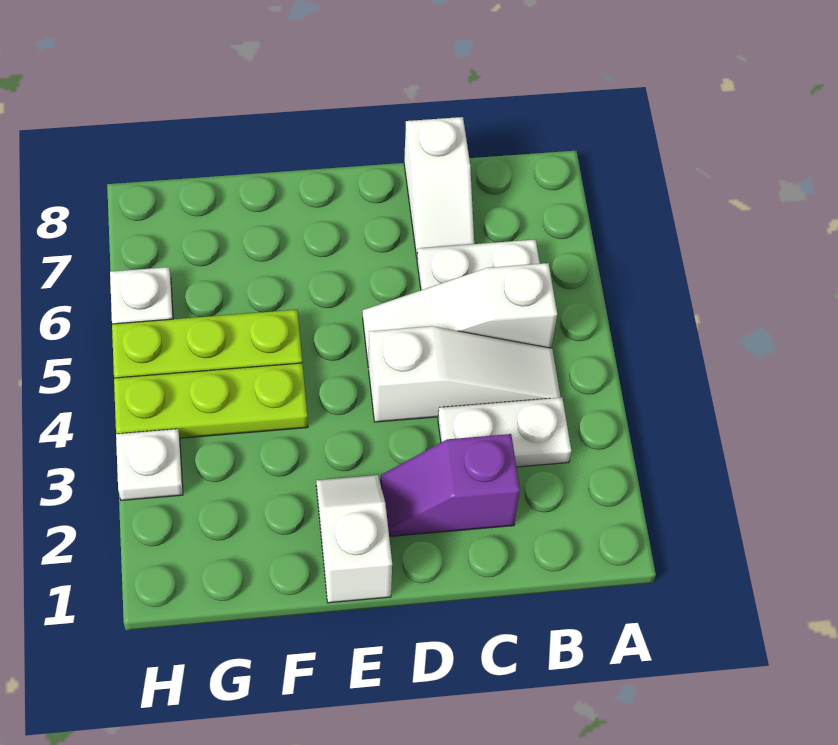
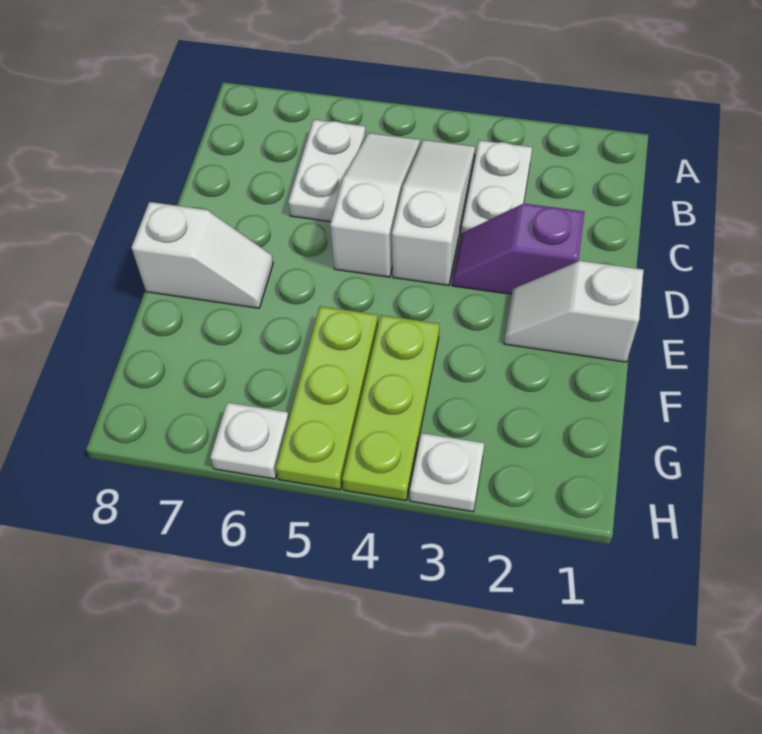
white slope B5:D5 level 1 top B -> white slope B5:D5 level 1 top D
purple slope C2:D2 level 1 top C -> purple slope D2:D3 level 1 top 2
white slope C7:C8 level 1 top 8 -> white slope E7:E8 level 1 top 8

